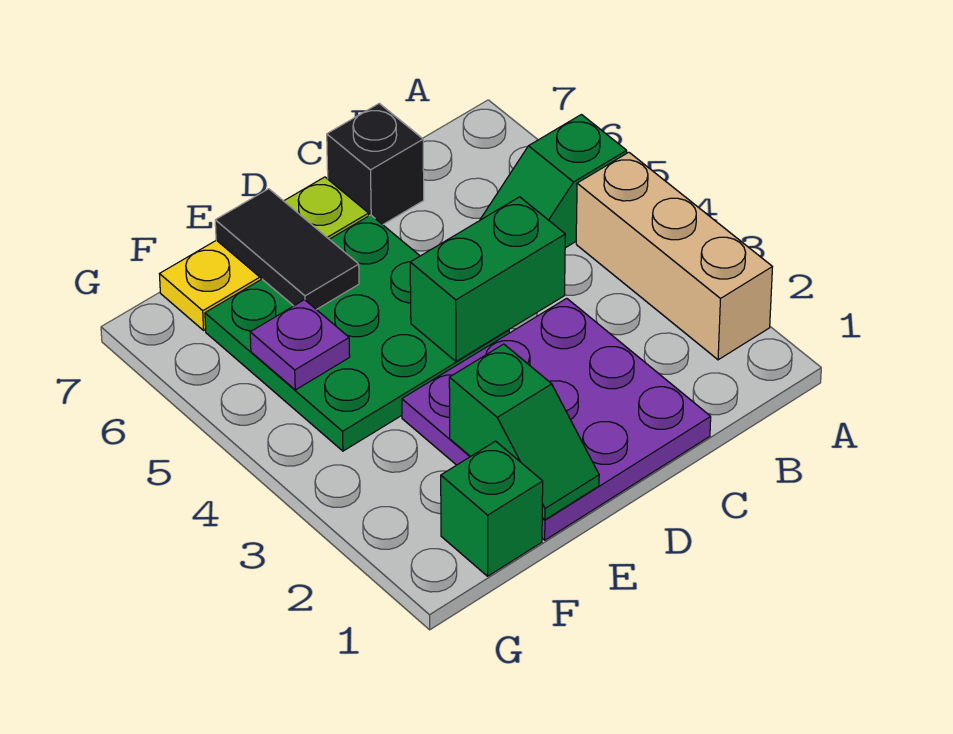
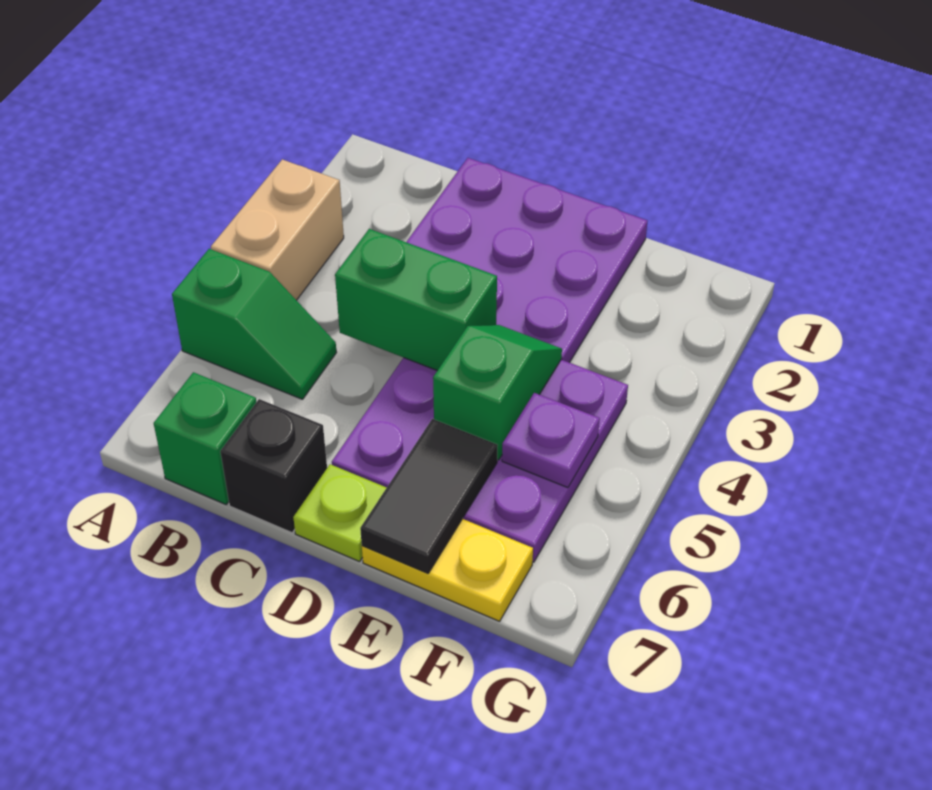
tan brick A2:A4 level 1 -> tan brick A3:A4 level 1
green plate D4:F6 level 1 -> purple plate D4:F6 level 1
green slope E1:E2 level 2 top 2 -> green slope E4:E5 level 2 top 5
green brick F1 level 1 -> green brick B7 level 1

